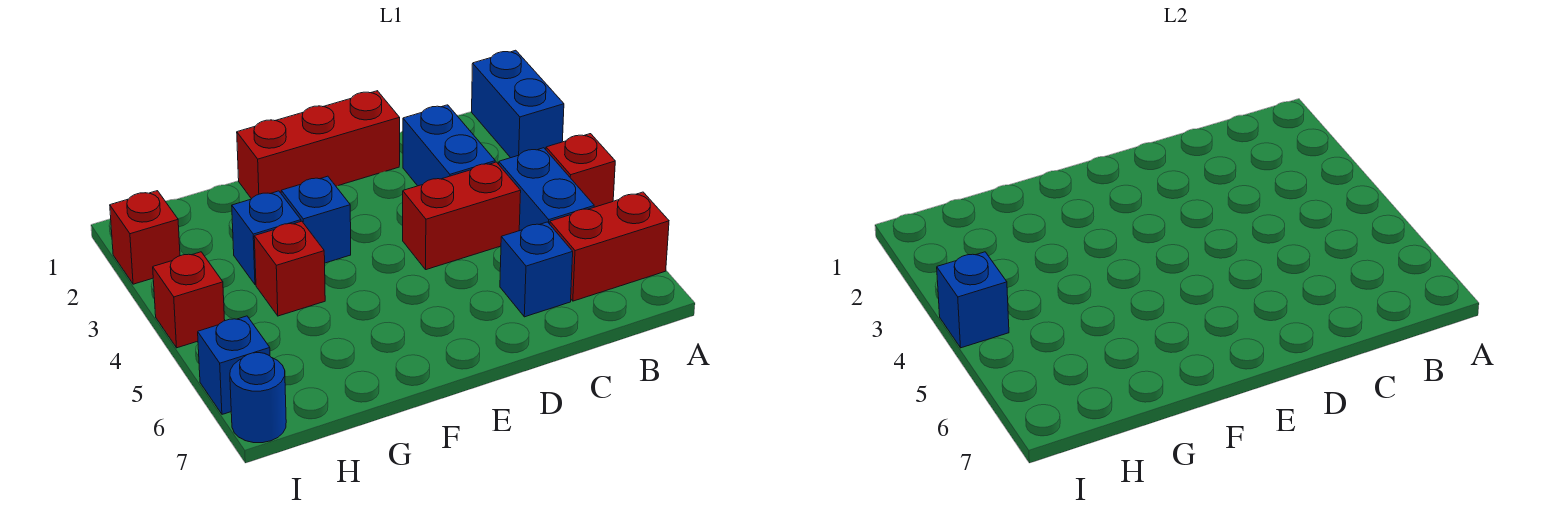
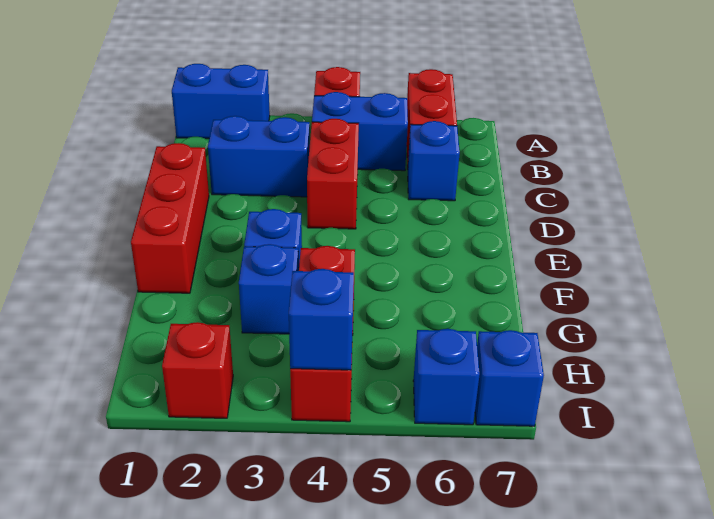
blue round brick I7 level 1 -> blue brick I7 level 1

